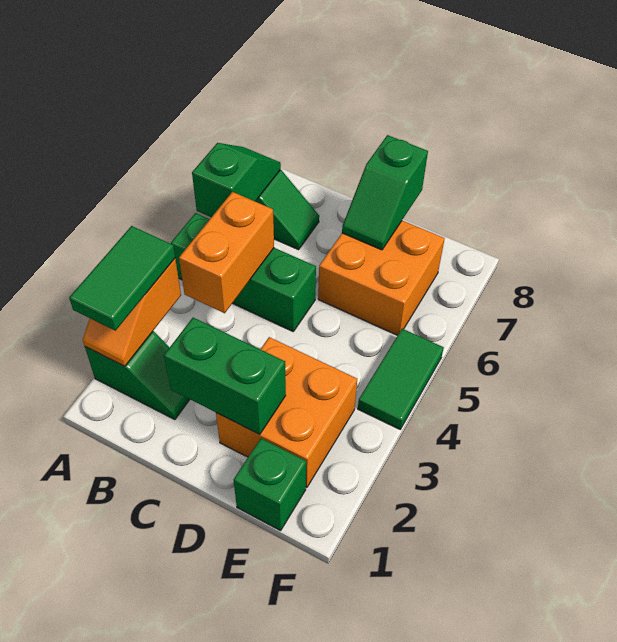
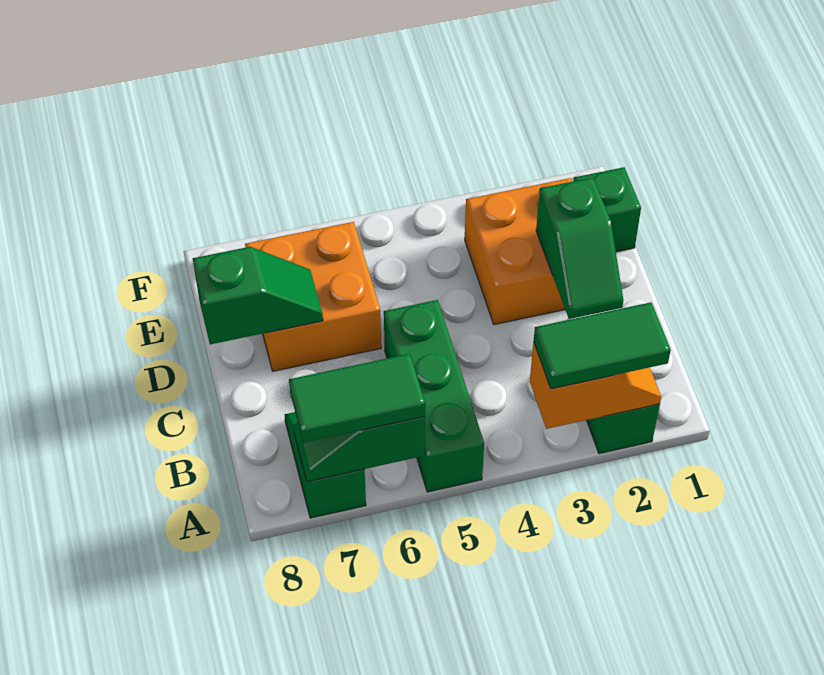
orange brick B4:B5 level 2 -> none
green brick C2:D2 level 2 -> green slope C2:D2 level 2 top D
green tile F4:F5 level 1 -> green tile A6:A7 level 3

